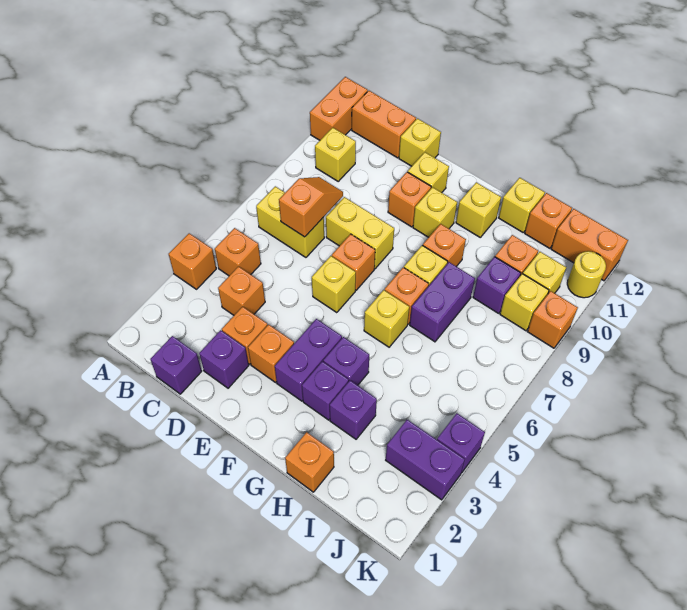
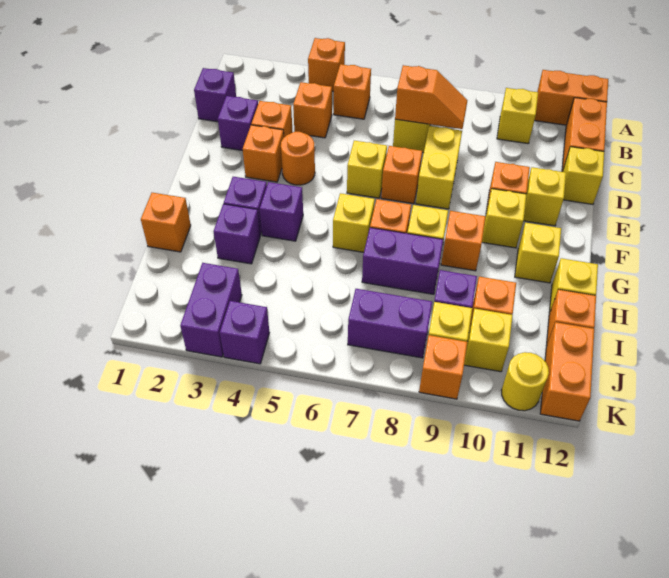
none -> orange round brick E4 level 1
purple brick F3:F4 level 1 -> purple brick J7:J8 level 1

